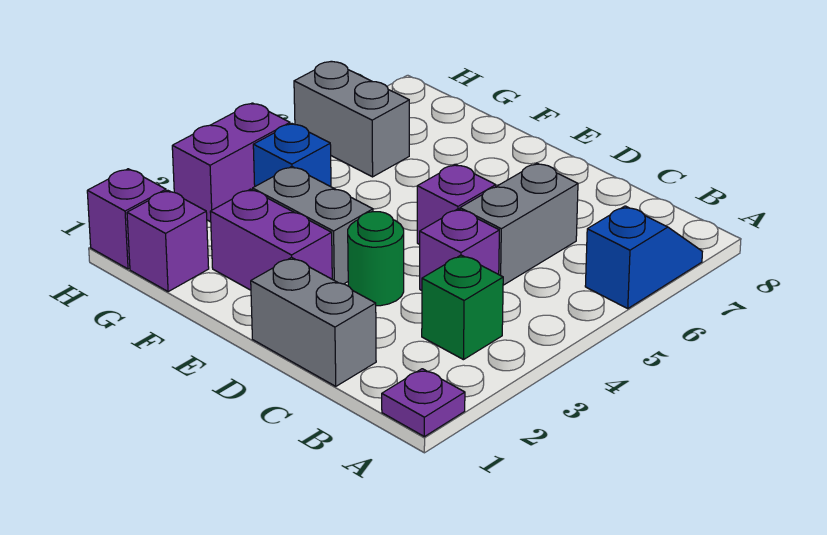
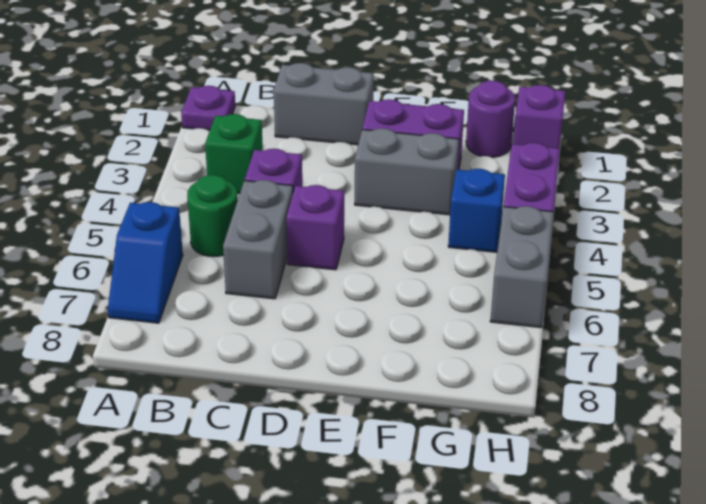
green round brick D3 level 1 -> green round brick B5 level 1
purple brick G1 level 1 -> purple round brick G1 level 1
grey brick G6:H6 level 1 -> grey brick H5:H6 level 1

